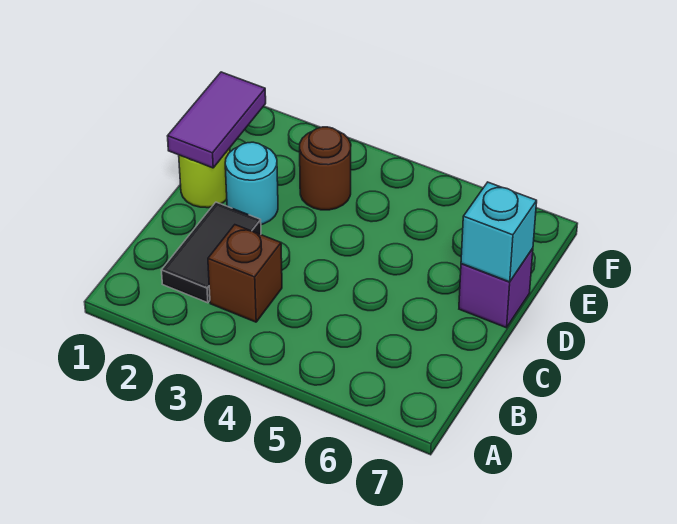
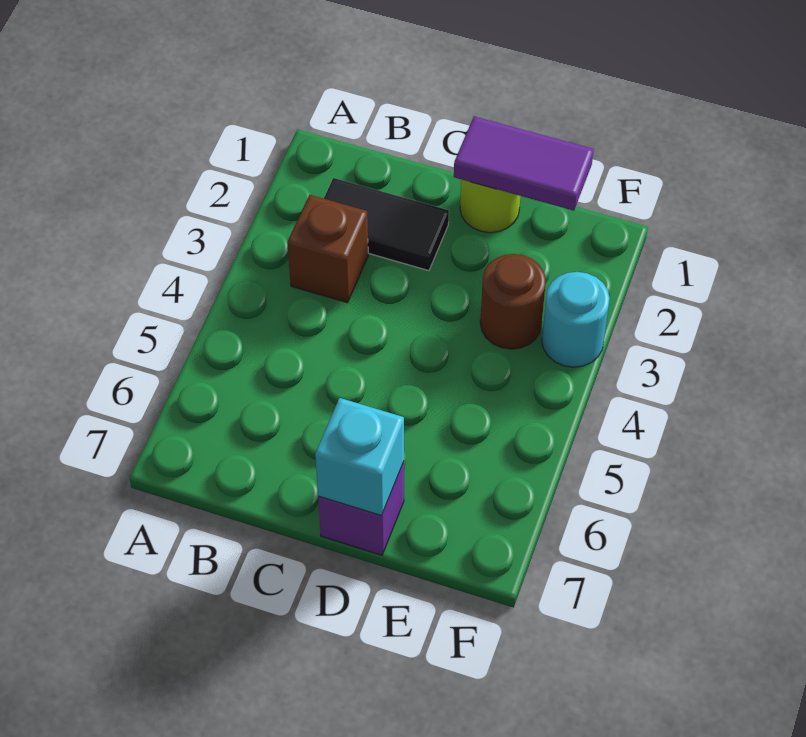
cyan round brick D2 level 1 -> cyan round brick F3 level 1

